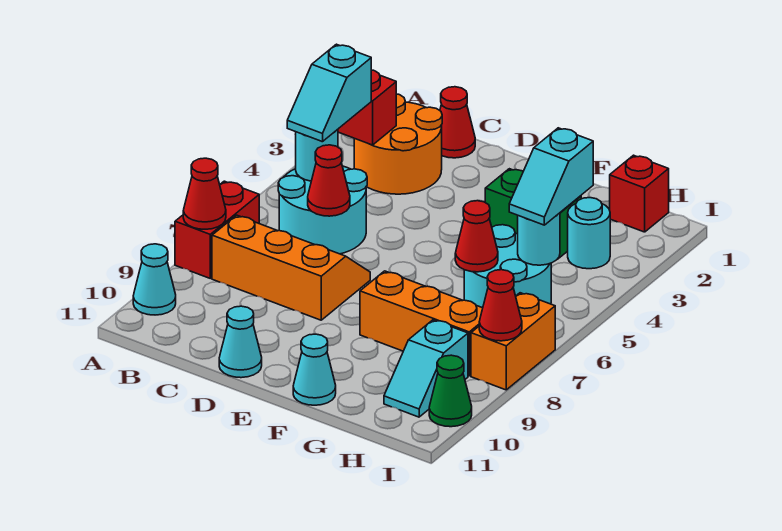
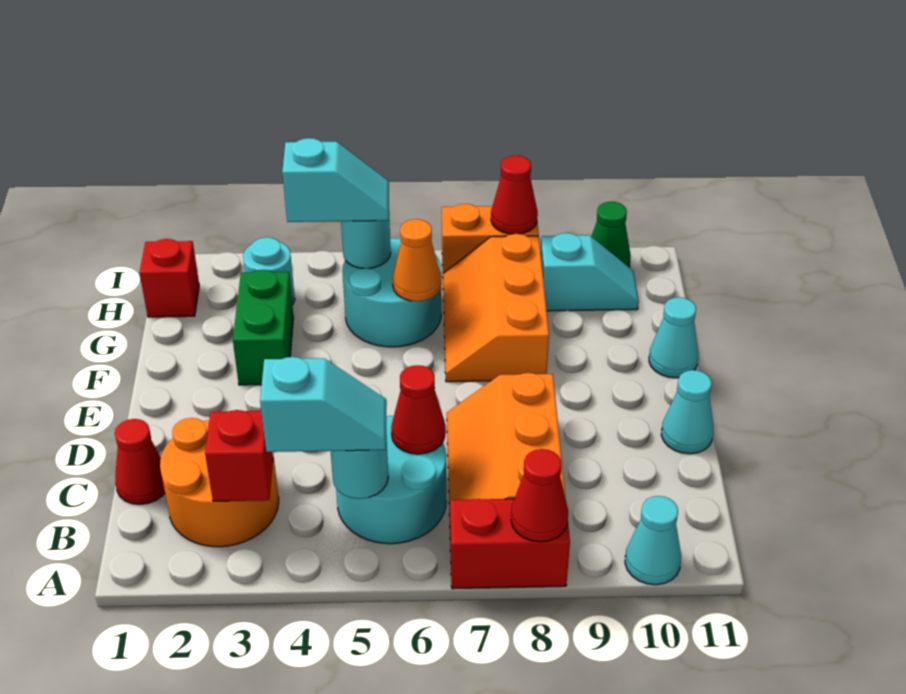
red cone G6 level 2 -> orange cone G6 level 2

